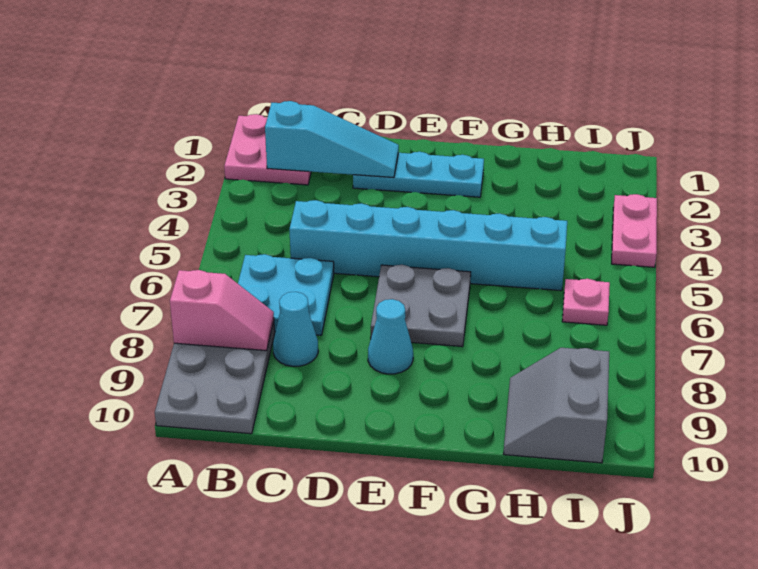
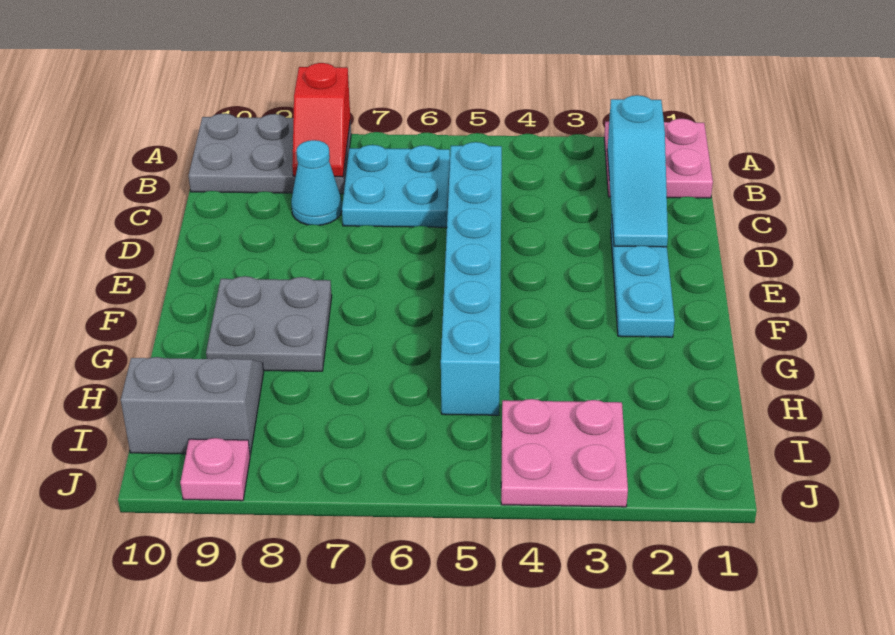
pink slope A8:B8 level 2 top A -> red slope A8:B8 level 2 top A
grey plate E6:F7 level 1 -> grey plate F8:G9 level 1
cyan cone E8 level 1 -> none
pink plate I6 level 1 -> pink plate J9 level 1
pink plate J3:J4 level 1 -> pink plate I3:J4 level 1

